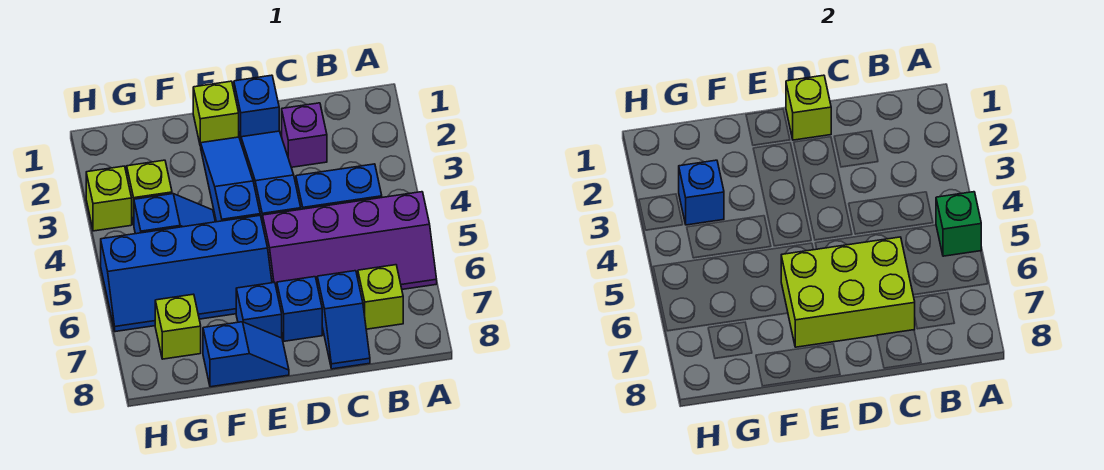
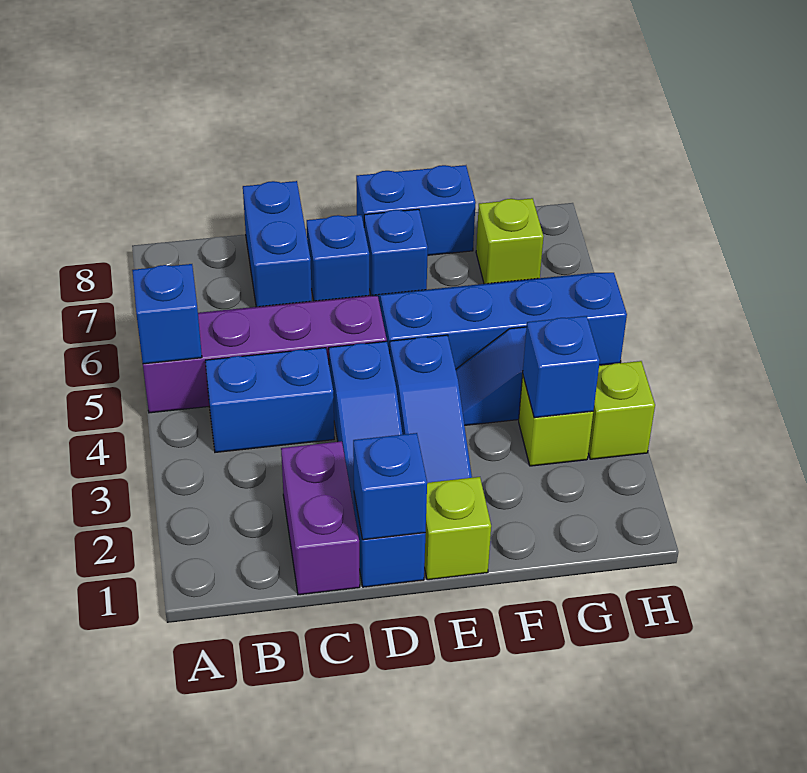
green brick A5 level 2 -> blue brick A5 level 2
lime brick B7 level 1 -> none
purple brick C2 level 1 -> purple brick C1:C2 level 1
lime brick C6:E7 level 2 -> none
blue slope C7:C8 level 1 top 7 -> blue brick C7:C8 level 1
lime brick D1 level 2 -> blue brick D1 level 2
blue slope E8:F8 level 1 top F -> blue brick E8:F8 level 1

